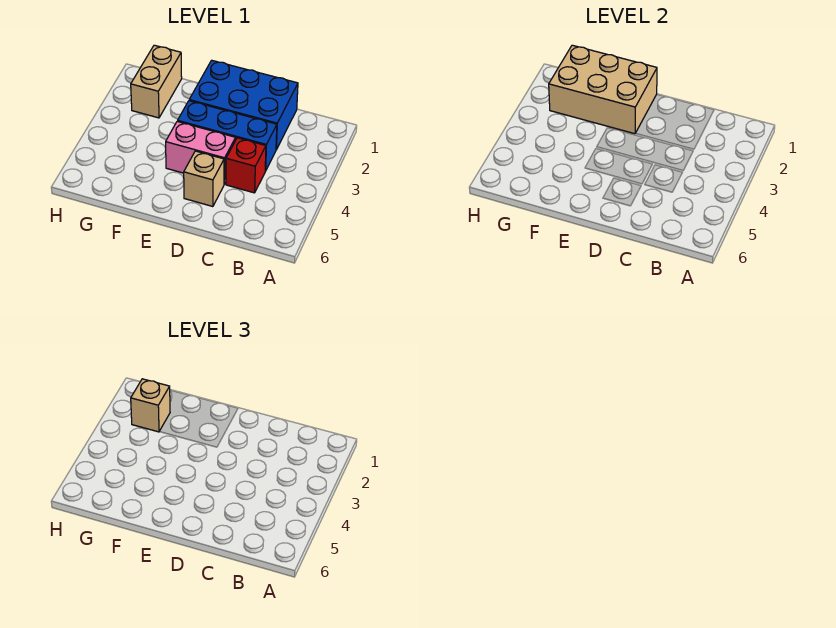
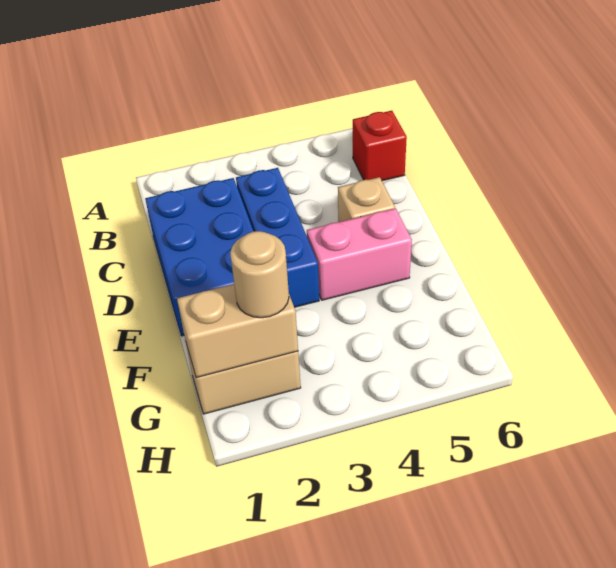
red brick C4 level 1 -> red brick B6 level 1
pink brick D4:E4 level 1 -> pink brick E4:E5 level 1
tan brick E1:G2 level 2 -> tan brick G1:G2 level 2
tan brick G2 level 3 -> tan round brick G2 level 3

